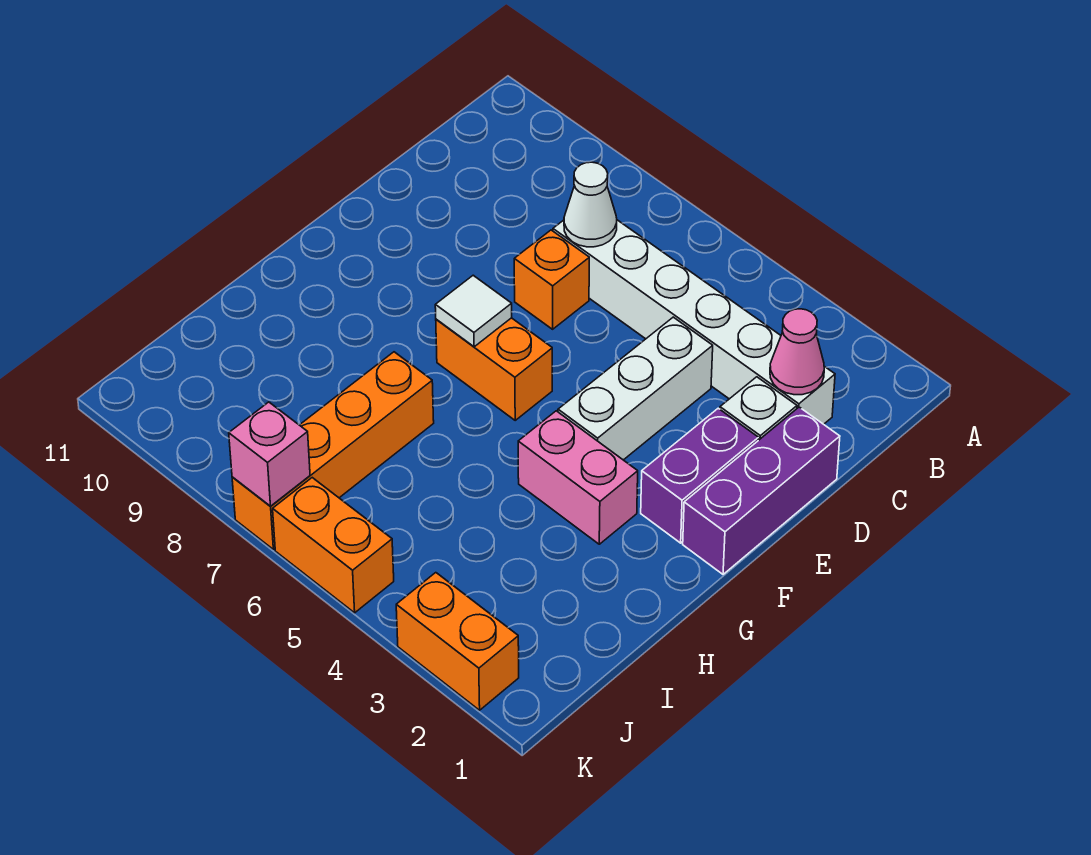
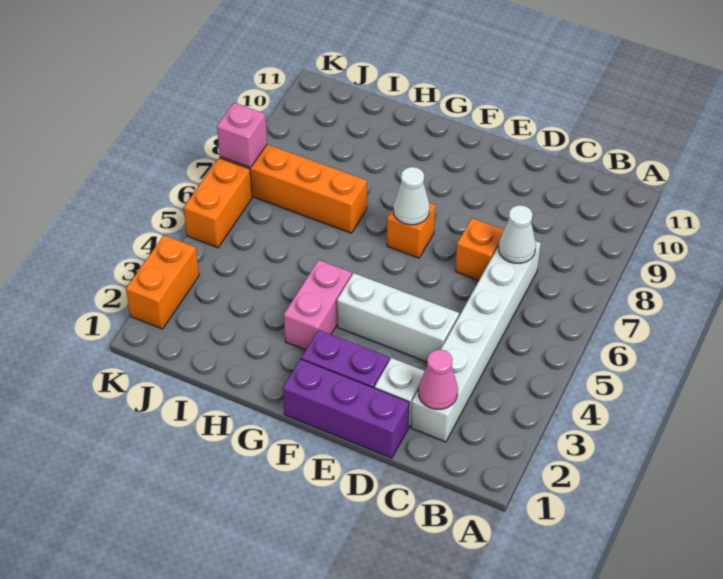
orange brick F6:F7 level 1 -> orange brick F7 level 1
white tile F7 level 2 -> white cone F7 level 2

